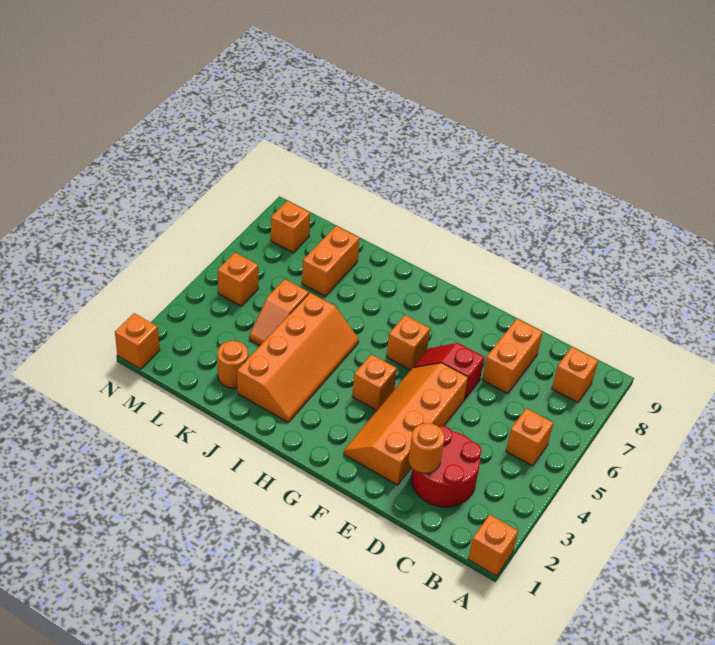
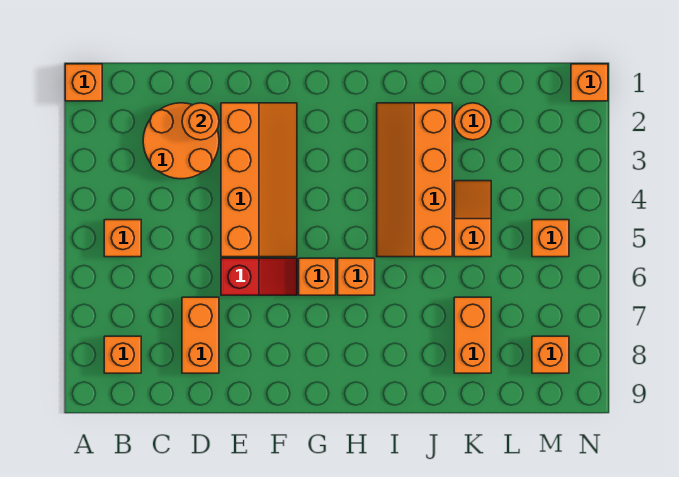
red round brick C2:D3 level 1 -> orange round brick C2:D3 level 1
orange brick G4 level 1 -> orange brick H6 level 1

